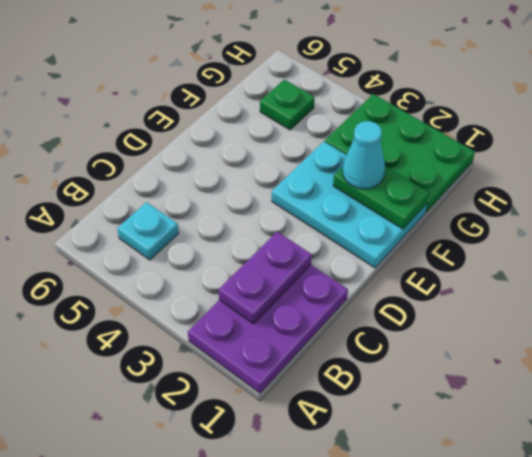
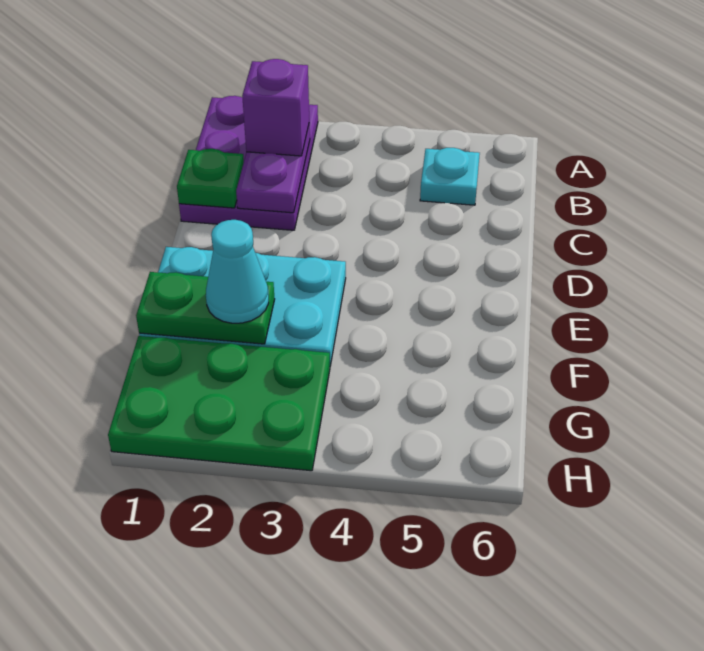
none -> purple brick B2 level 3
green plate G5 level 1 -> green plate C1 level 2

